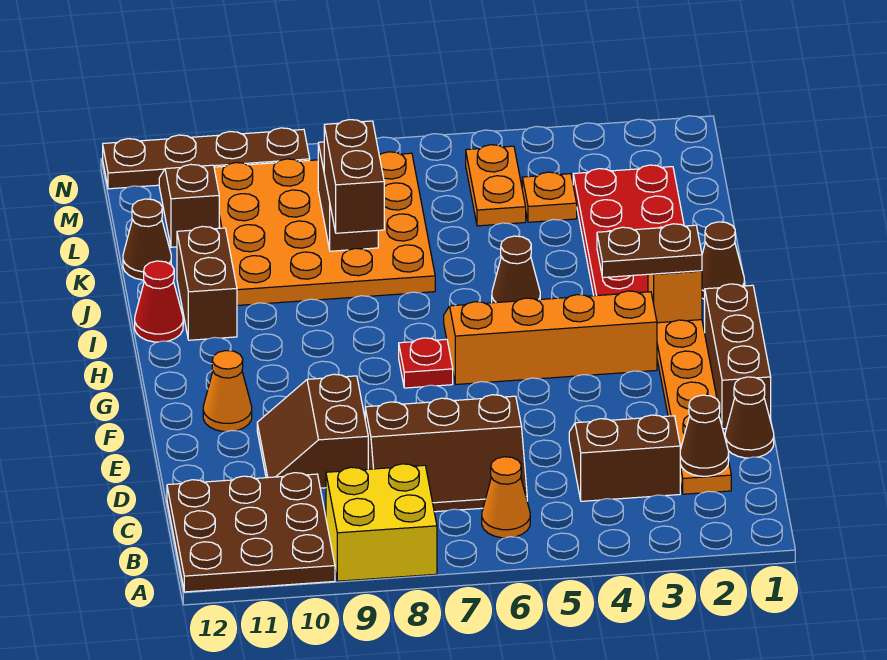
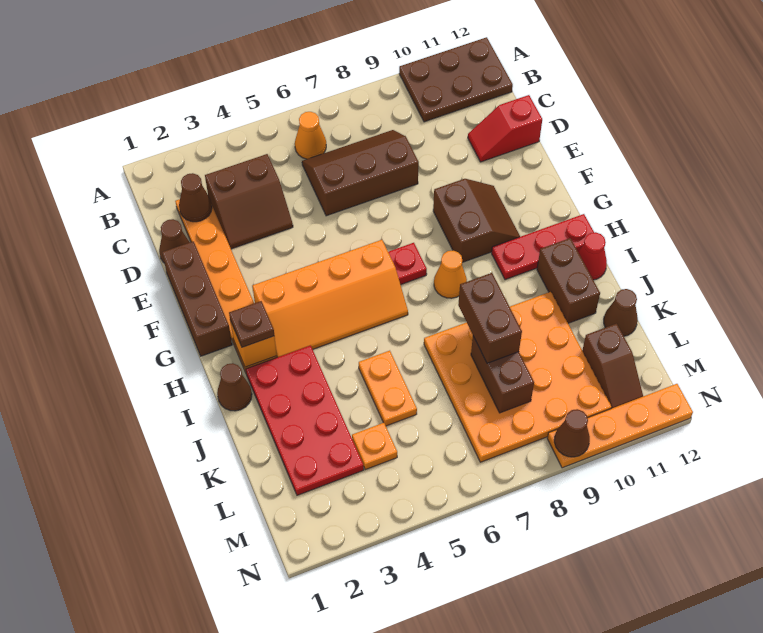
yellow brick A8:B9 level 1 -> none
brown plate A10:C12 level 1 -> brown plate A10:B12 level 1
brown slope D9:E10 level 1 top 9 -> brown slope F9:G10 level 1 top 9
none -> red slope D11:D12 level 1 top 12
orange cone F11 level 1 -> orange cone H8 level 1
brown plate H2:H3 level 3 -> brown plate H2 level 3
none -> red plate H10:H12 level 1
brown cone I5 level 1 -> brown cone N9 level 2
orange plate L5:M5 level 1 -> orange plate J5:K5 level 1
brown plate N9:N12 level 1 -> orange plate N9:N12 level 1

